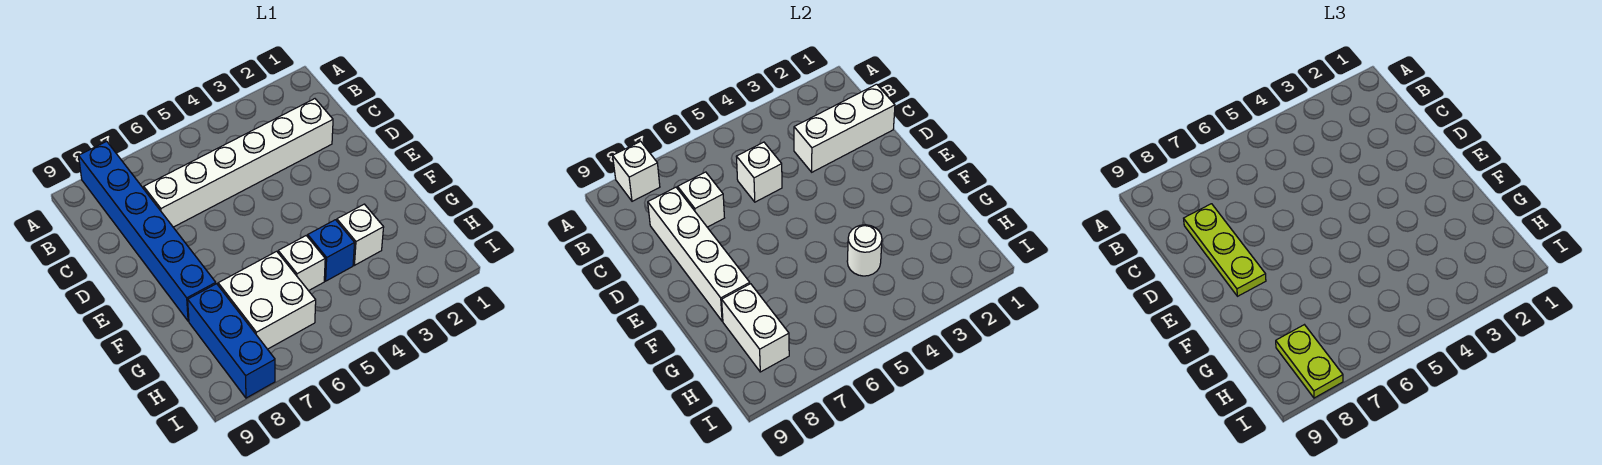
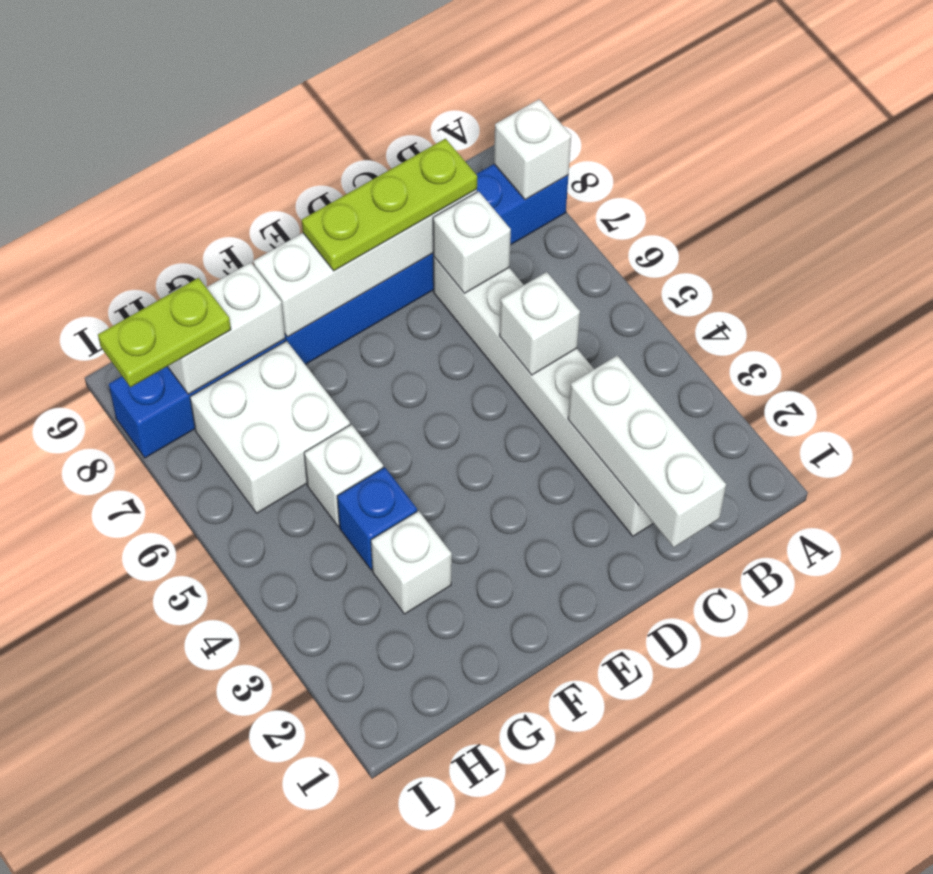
white round brick G4 level 2 -> none

